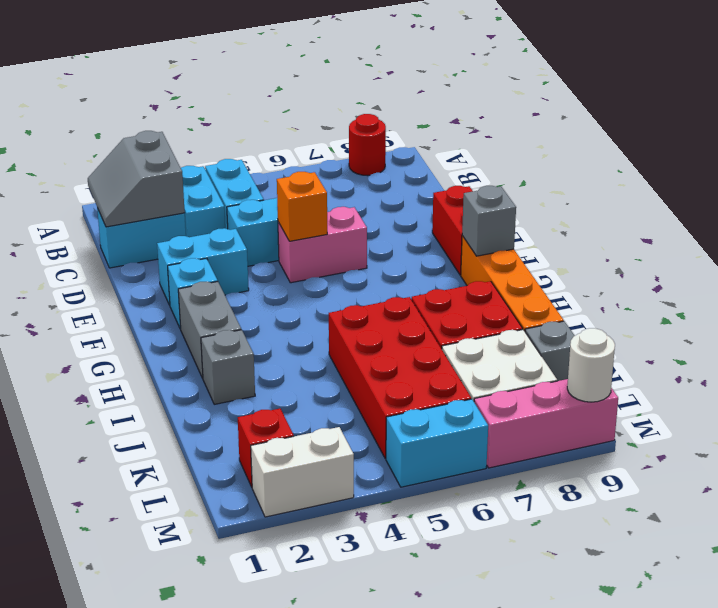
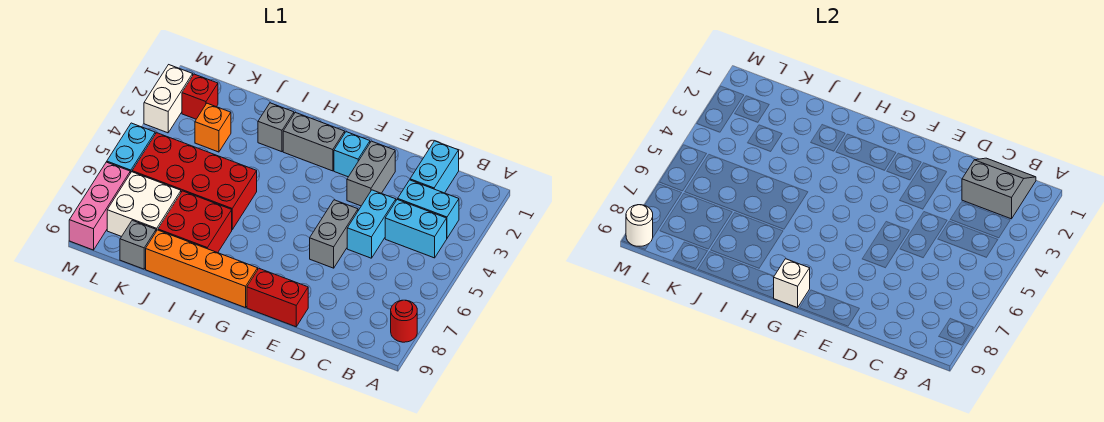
cyan brick E2:E3 level 1 -> grey brick E2:E3 level 1
pink brick E5:E6 level 1 -> grey brick E5:E6 level 1
orange brick E5 level 2 -> orange brick K3 level 1
grey brick G9 level 2 -> white brick G9 level 2

